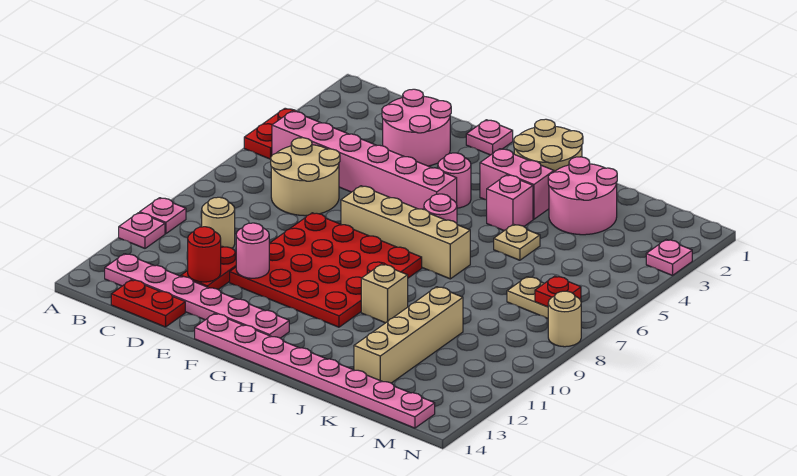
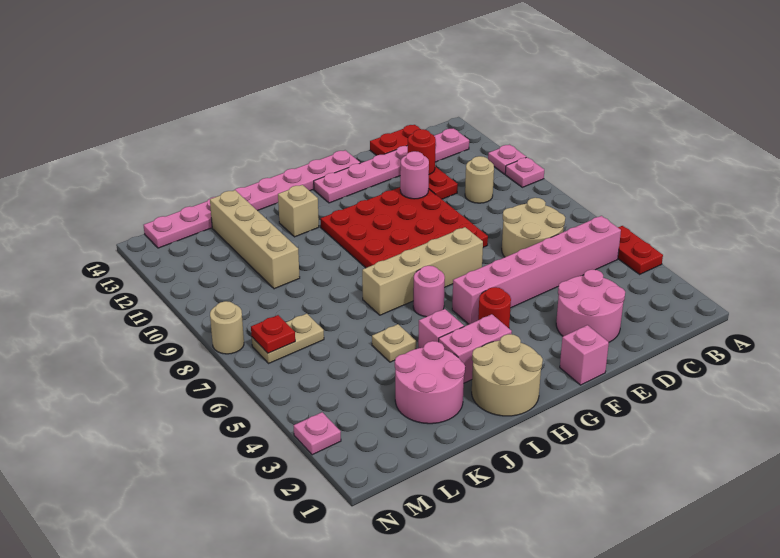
pink plate F1 level 1 -> pink brick F1 level 1
pink round brick G4 level 1 -> red round brick G4 level 1
tan brick I10 level 1 -> tan brick I12 level 1

